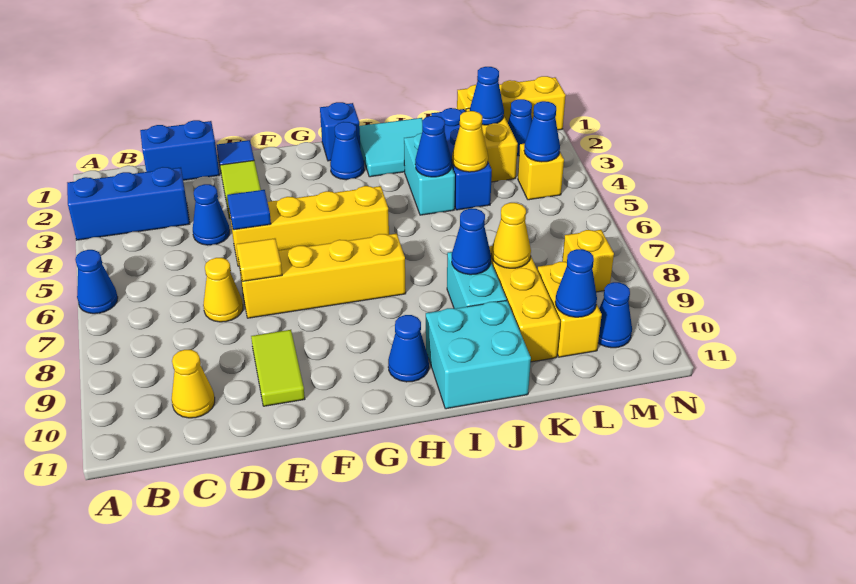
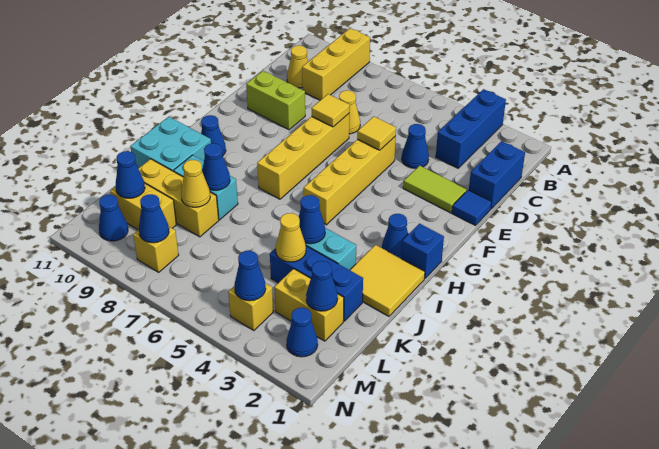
blue cone A6 level 1 -> blue cone M8 level 2
blue tile E5 level 2 -> yellow tile E5 level 2
lime tile E9:E10 level 1 -> lime brick E9:E10 level 1
cyan tile I1:J2 level 1 -> yellow tile I1:J2 level 1
yellow brick L1:N1 level 1 -> yellow brick A9:C9 level 1

